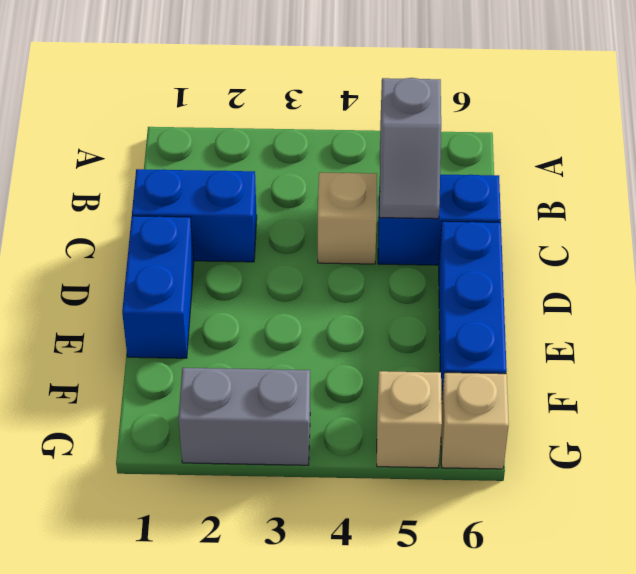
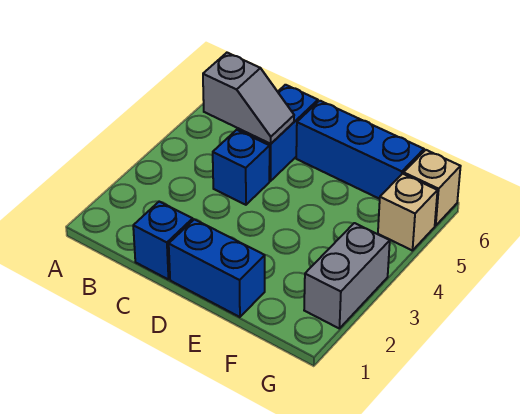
blue brick C1:C2 level 1 -> blue brick C1 level 1
tan brick C4 level 1 -> blue brick C4 level 1

